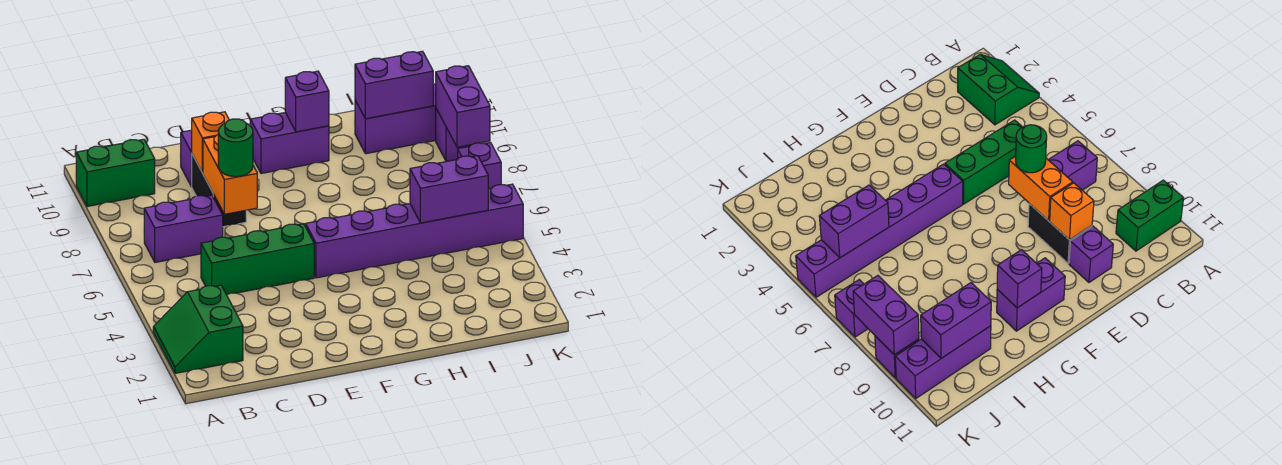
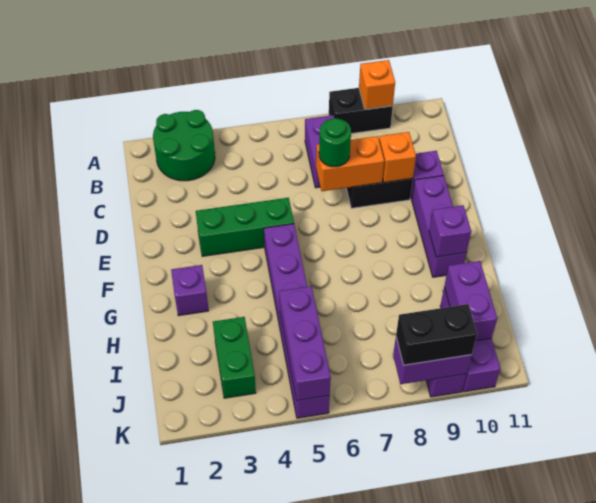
green slope A2:B3 level 1 top B -> green round brick A2:B3 level 1
none -> black brick A8:A9 level 1
none -> orange brick A9 level 2
green brick A10:B10 level 1 -> green brick I3:J3 level 1
green brick C5:E5 level 1 -> green brick E3:E5 level 1
purple brick F10:G10 level 1 -> purple brick E10:G10 level 1
purple brick I5:J5 level 2 -> purple brick I5:K5 level 2
purple brick K7 level 1 -> purple brick G2 level 1
none -> black brick K8:K9 level 3

